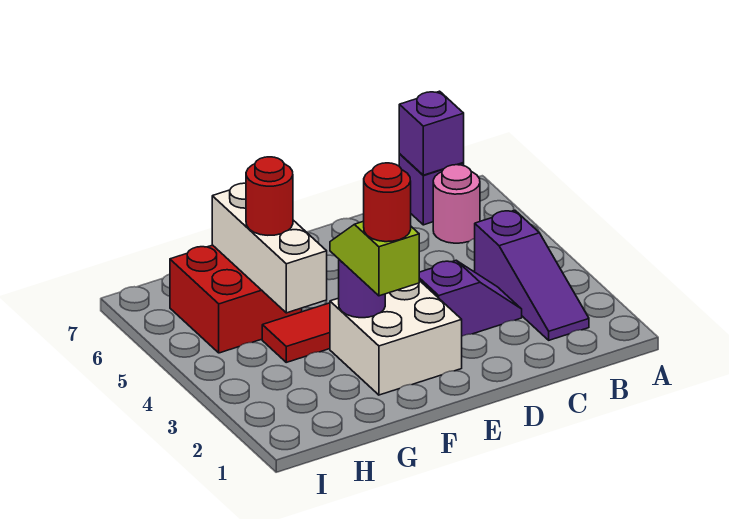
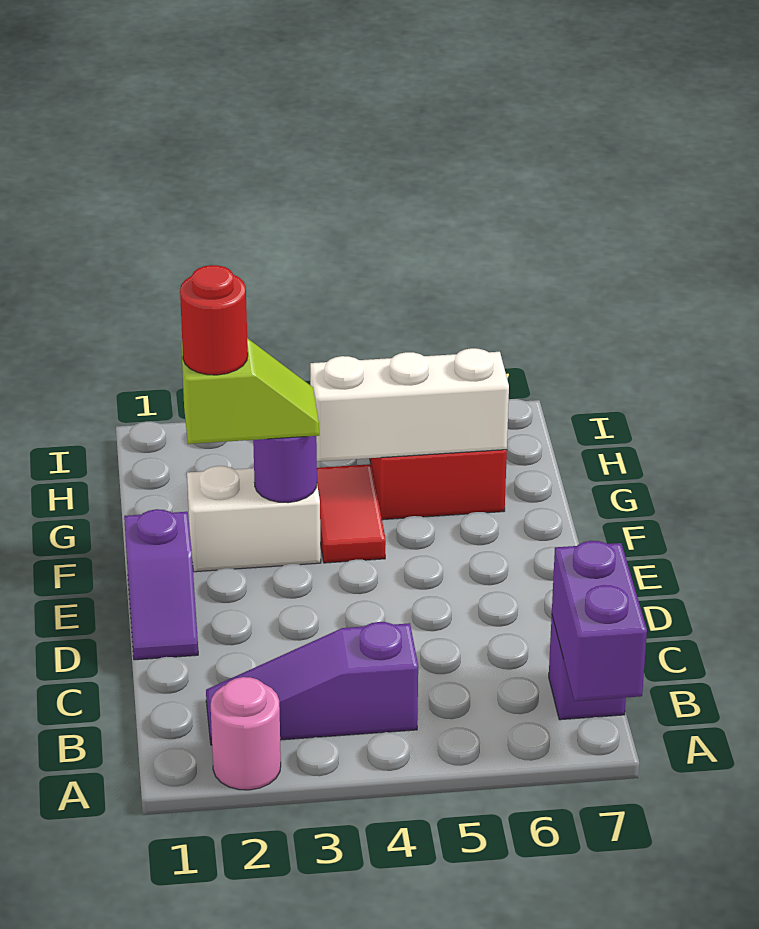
pink round brick B6 level 1 -> pink round brick A2 level 1
purple brick B7 level 2 -> purple brick A7:B7 level 2
purple slope C3:D3 level 1 top D -> purple slope D1:E1 level 1 top E
white brick E2:F3 level 1 -> white brick F2:F3 level 1
red round brick G5 level 3 -> none

